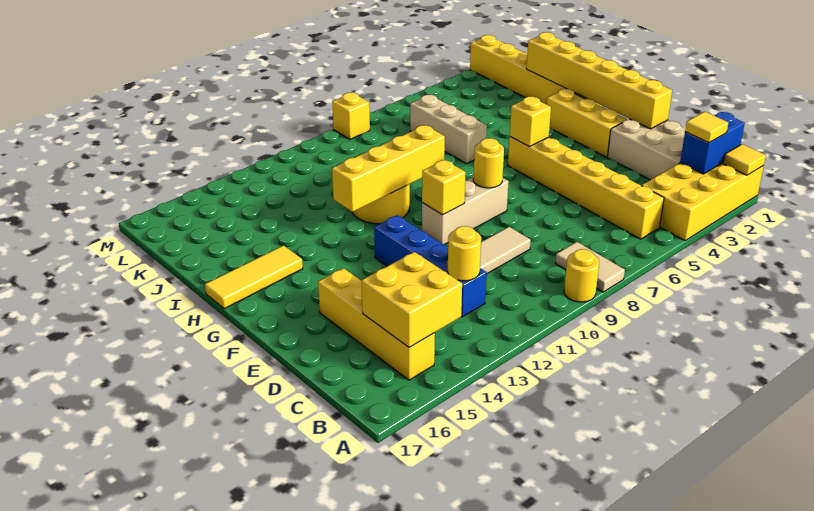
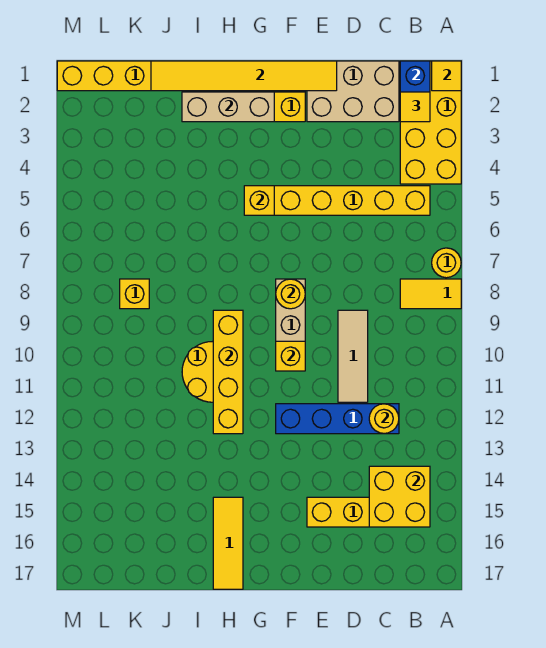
tan tile A8:B8 level 1 -> yellow tile A8:B8 level 1
yellow round brick A9 level 1 -> yellow round brick A7 level 1
yellow brick E1:J1 level 2 -> yellow tile E1:J1 level 2
tan brick I6:K6 level 1 -> tan brick G2:I2 level 2
yellow brick M8 level 1 -> yellow brick K8 level 1

